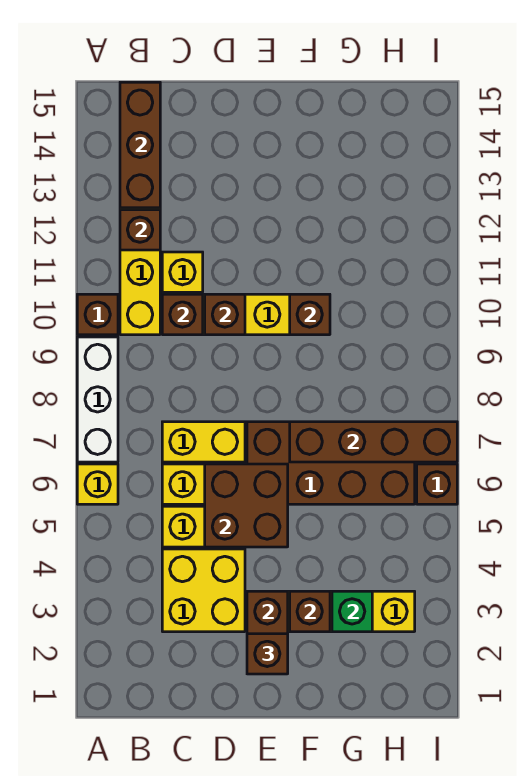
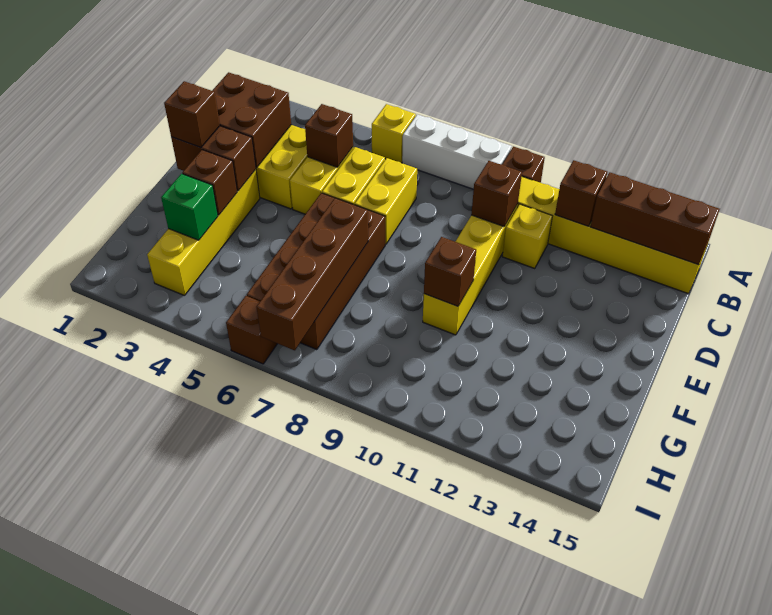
brown brick D5:E6 level 2 -> brown brick C2:D3 level 2
brown brick D10 level 2 -> brown brick C5 level 2

